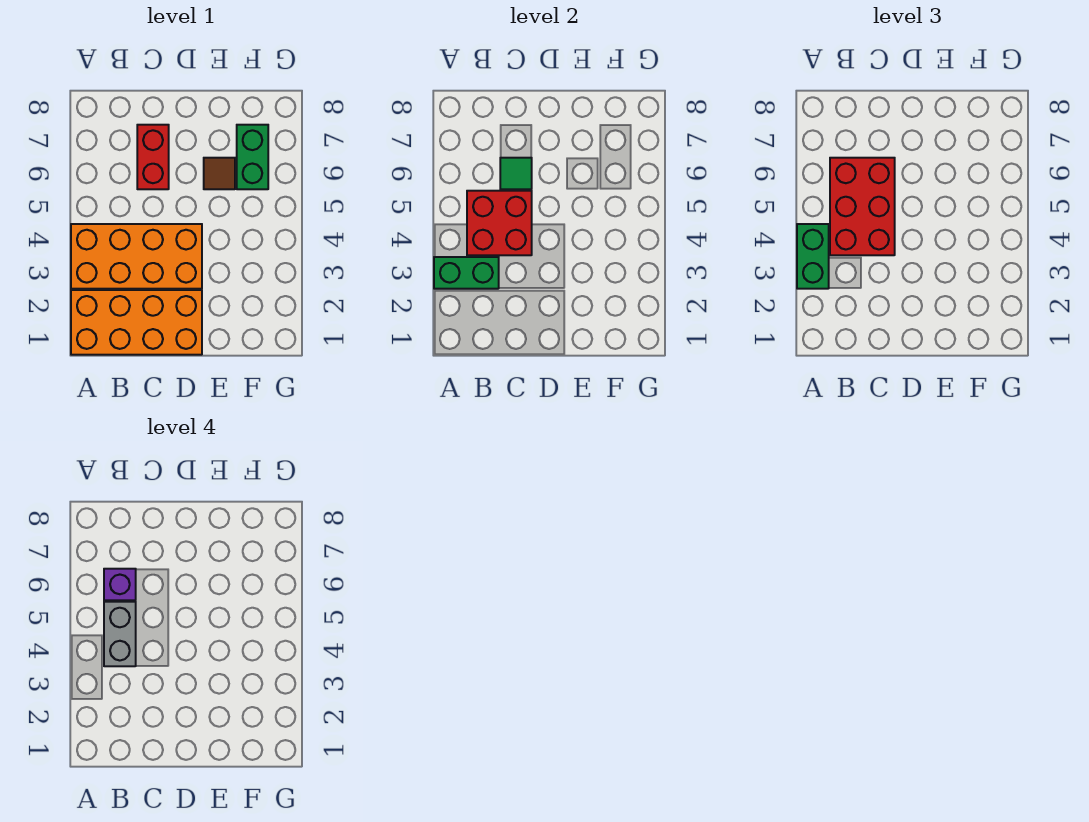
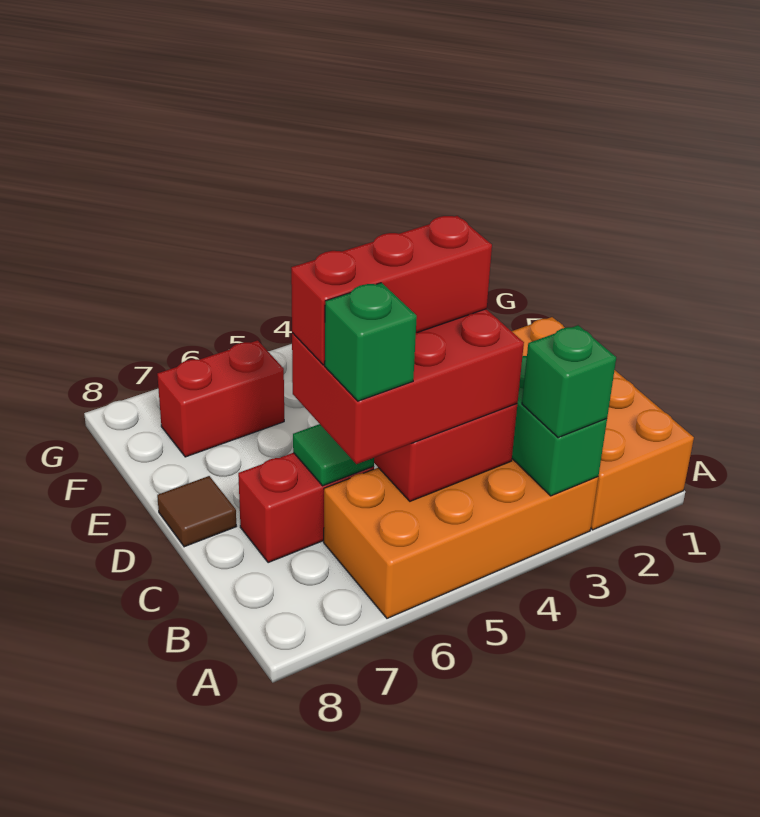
orange brick A3:D4 level 1 -> orange brick A3:B6 level 1
green brick A3:A4 level 3 -> green brick A3 level 3
grey brick B4:B5 level 4 -> none
purple brick B6 level 4 -> green brick B6 level 4
none -> red brick C4:C6 level 4
brown tile E6 level 1 -> brown tile D8 level 1
green brick F6:F7 level 1 -> red brick F6:F7 level 1

